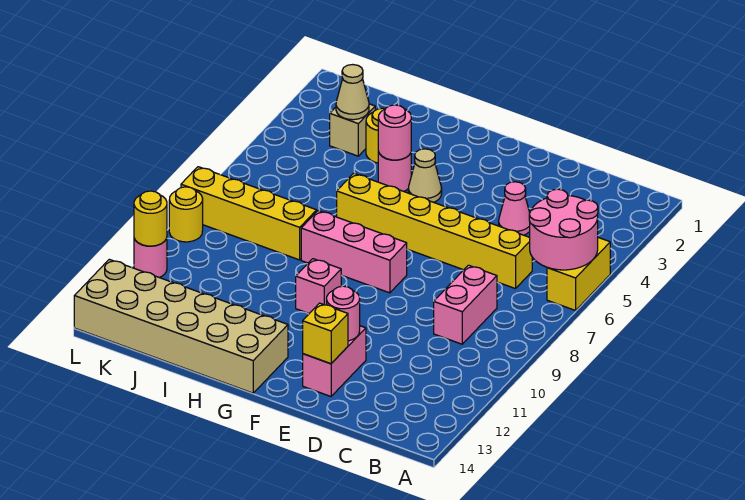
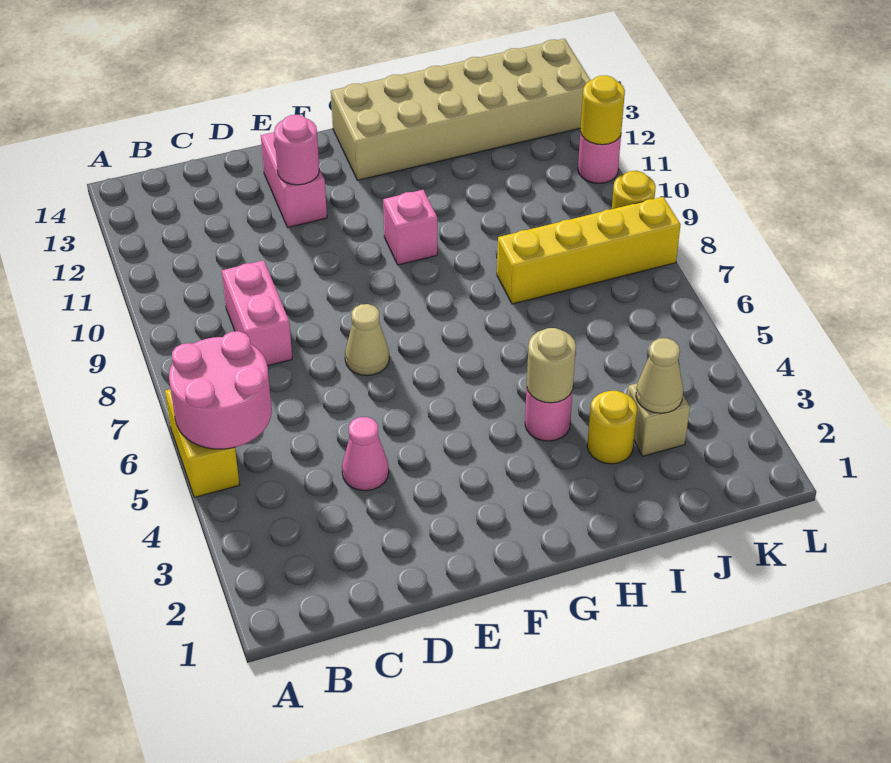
yellow brick C6:H6 level 1 -> none
yellow brick E13 level 2 -> none
pink brick F8:H8 level 1 -> none
tan cone G4 level 1 -> tan cone E7 level 1
pink round brick H4 level 2 -> tan round brick H4 level 2

